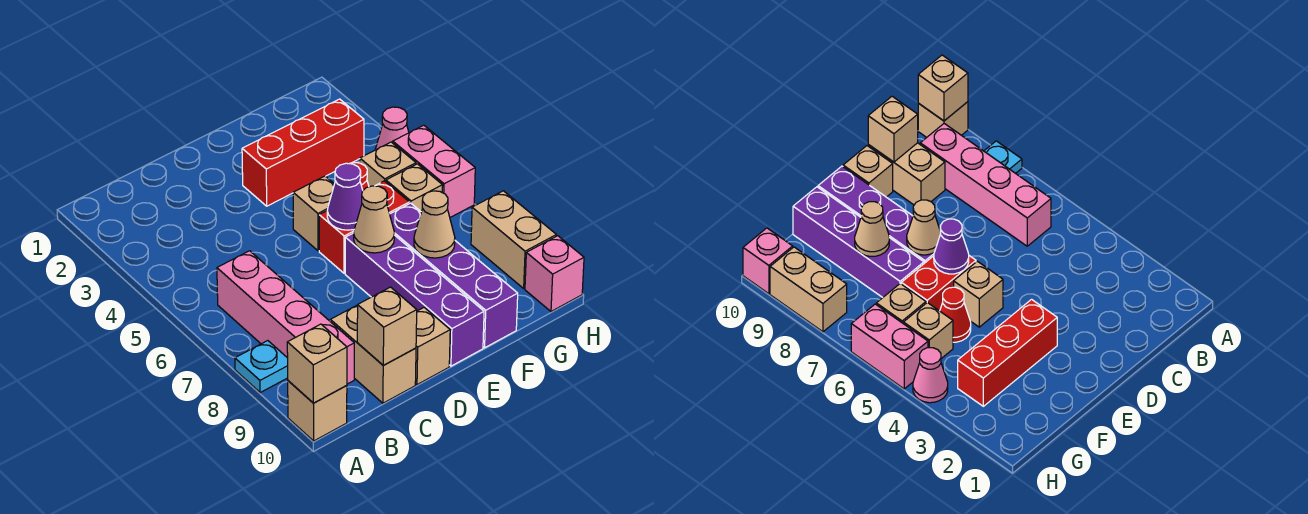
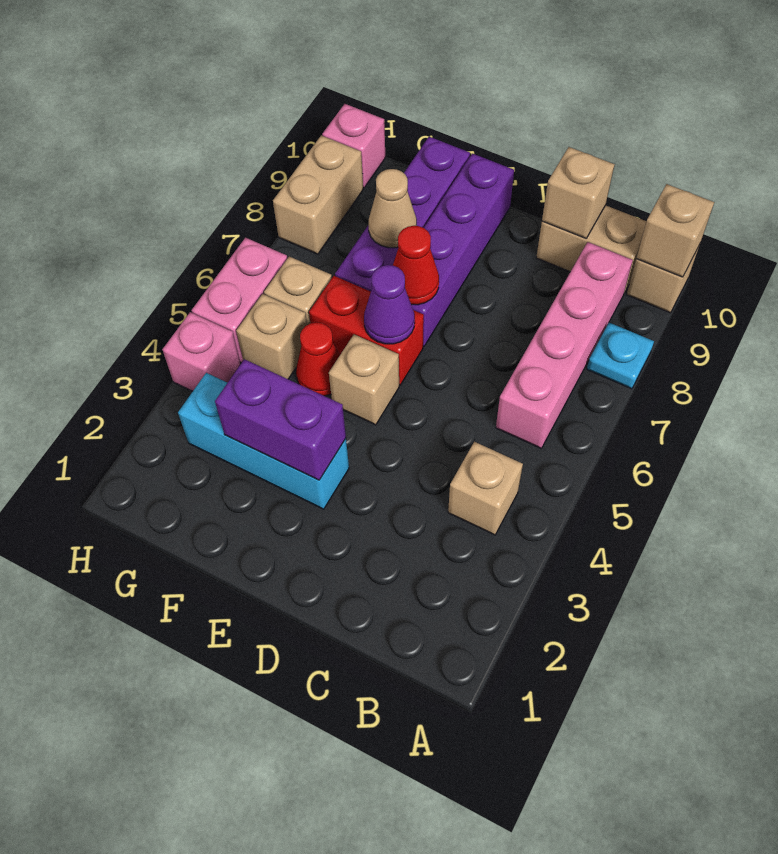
tan brick C9:C10 level 1 -> tan brick B10:C10 level 1
tan brick D10 level 1 -> tan brick B4 level 1
red brick E3:G3 level 1 -> cyan brick E3:G3 level 1
none -> purple brick E3:F3 level 2
tan cone E7 level 2 -> red cone E7 level 2
pink cone H4 level 1 -> pink brick H4 level 1

